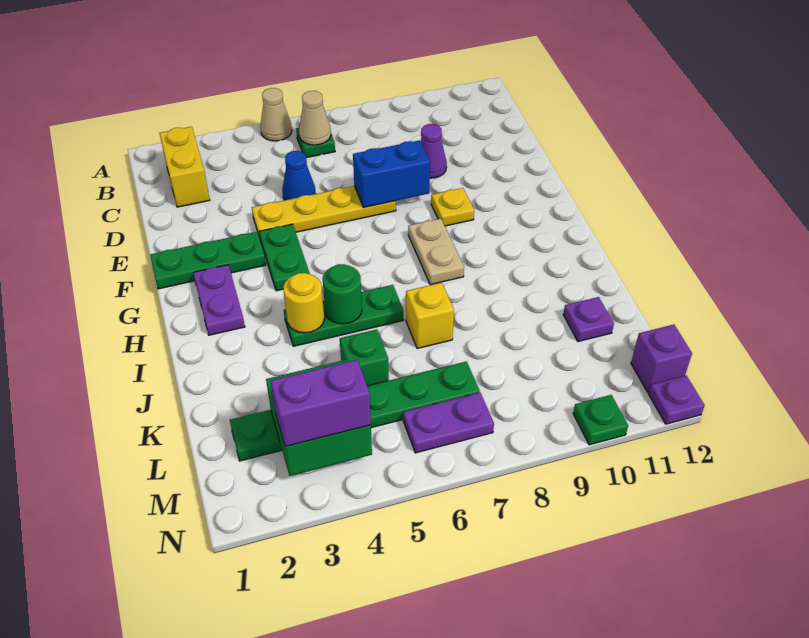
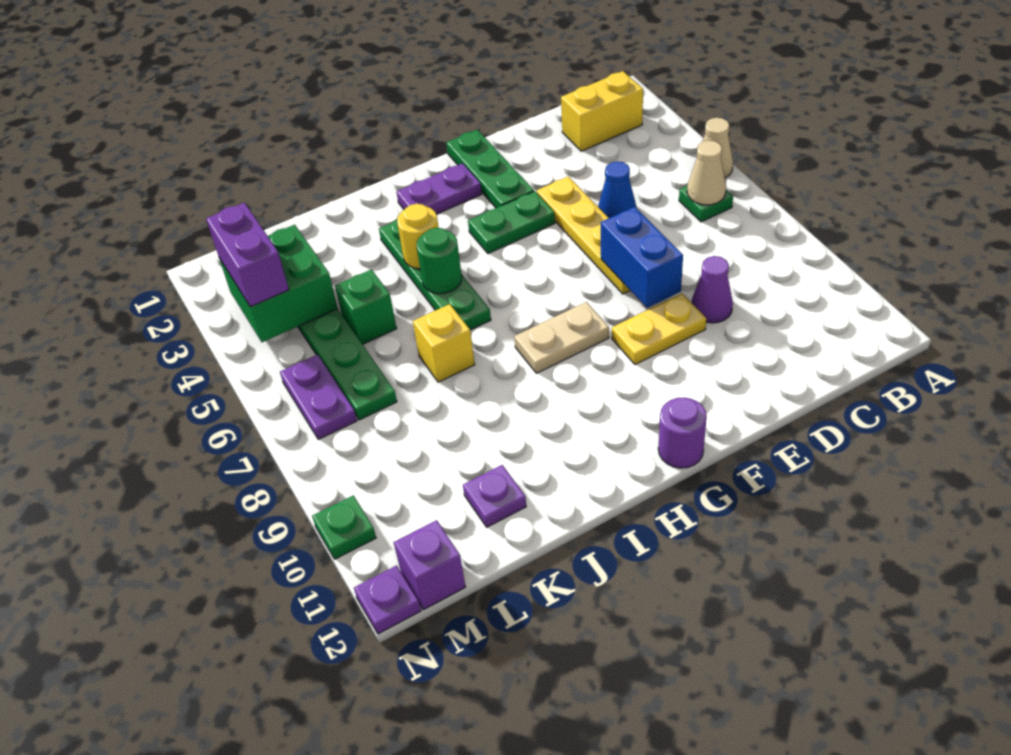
yellow plate F9 level 1 -> yellow plate E9:F9 level 1
none -> purple round brick G12 level 1
green plate I4:I6 level 1 -> green plate I3:I6 level 1

